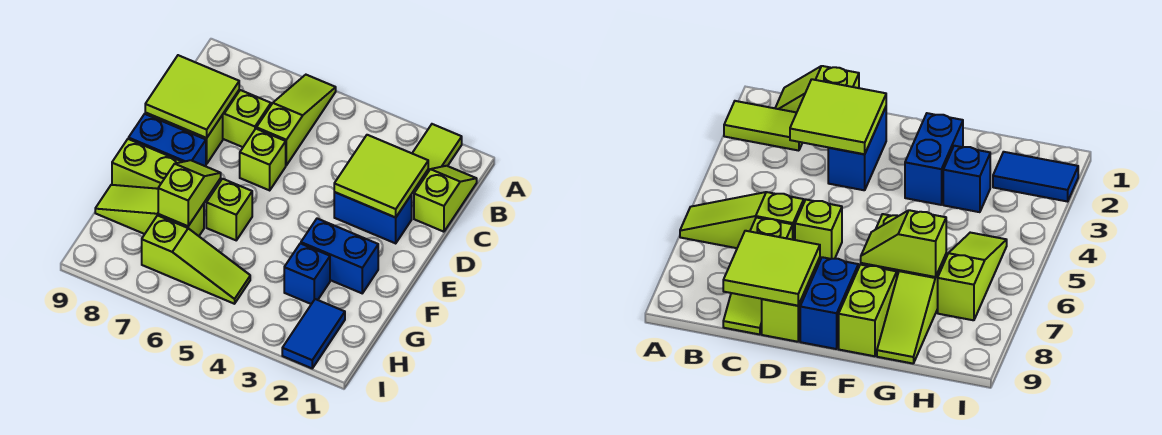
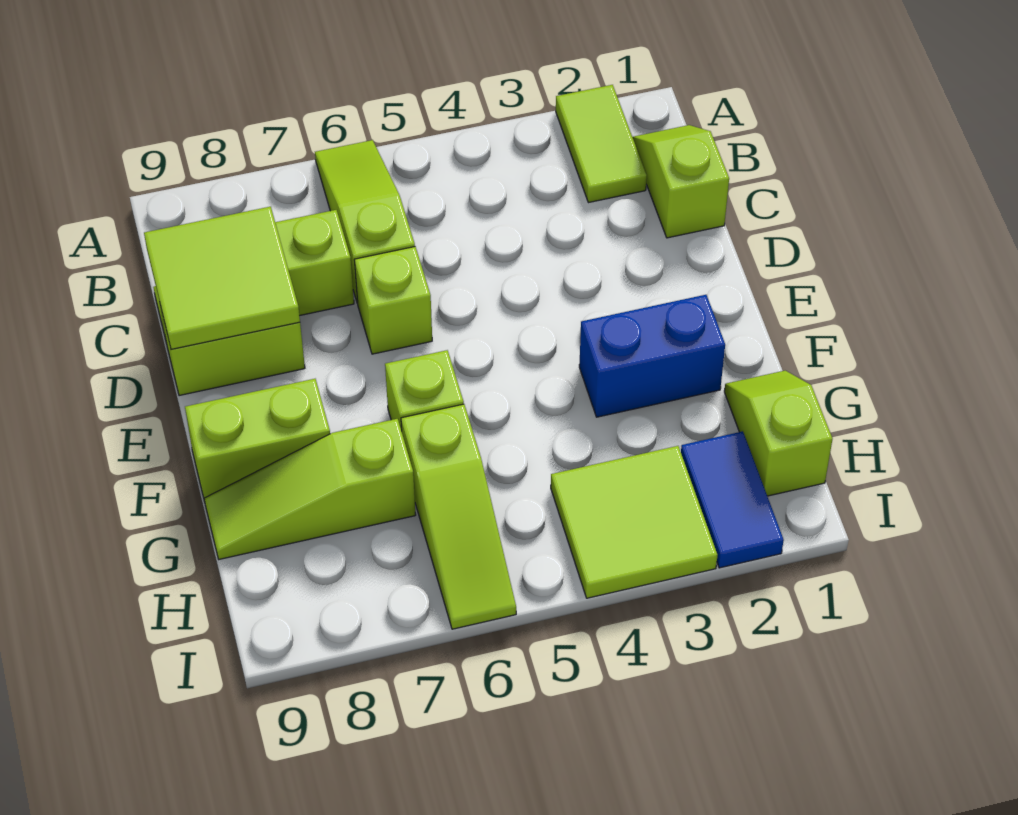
lime tile C2:D3 level 2 -> lime tile H3:I4 level 1
blue brick D2:D3 level 1 -> none
blue brick E8:E9 level 1 -> none
lime slope F7:G7 level 2 top G -> lime slope G1:H1 level 1 top H
blue brick G3 level 1 -> none
lime slope H5:H7 level 1 top 7 -> lime slope G6:I6 level 1 top G

